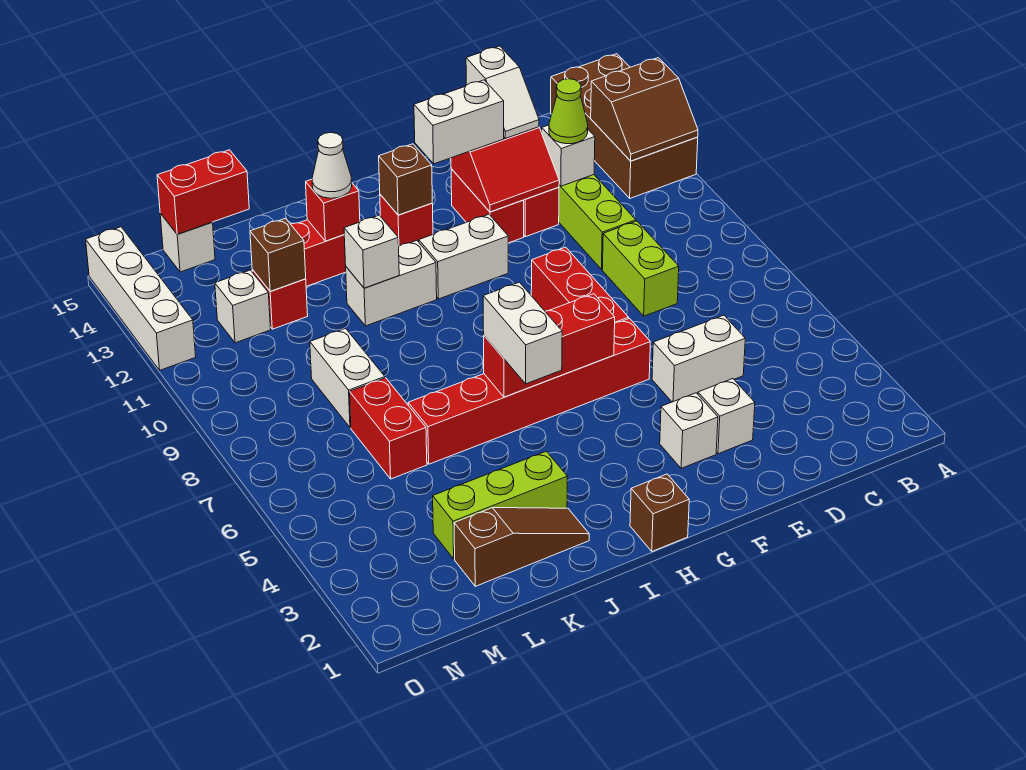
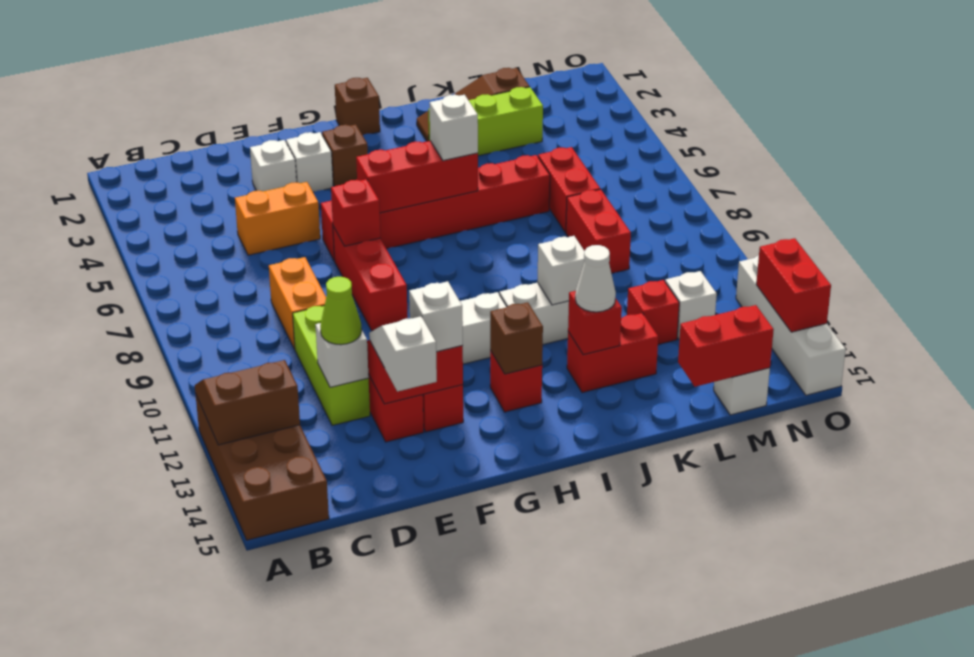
white brick D5:E5 level 1 -> orange brick D5:E5 level 1
lime brick D8:D9 level 1 -> orange brick D8:D9 level 1
none -> red brick F7 level 2
white brick F13:G13 level 3 -> white brick F13 level 3
white brick I5:I6 level 3 -> white brick I6 level 3
white brick L8:L9 level 1 -> red brick L8:L9 level 1
brown brick L12 level 2 -> brown brick G3 level 1
none -> red brick O13:O14 level 2

